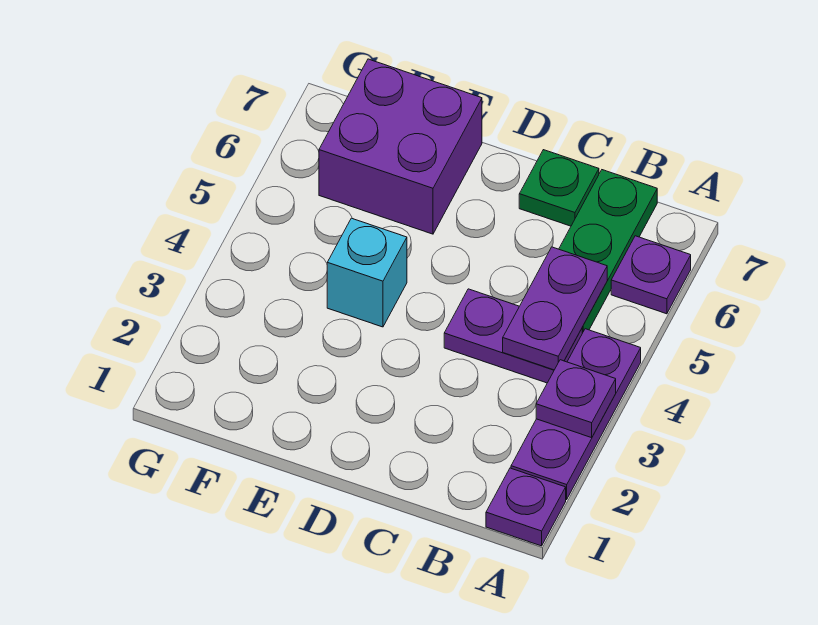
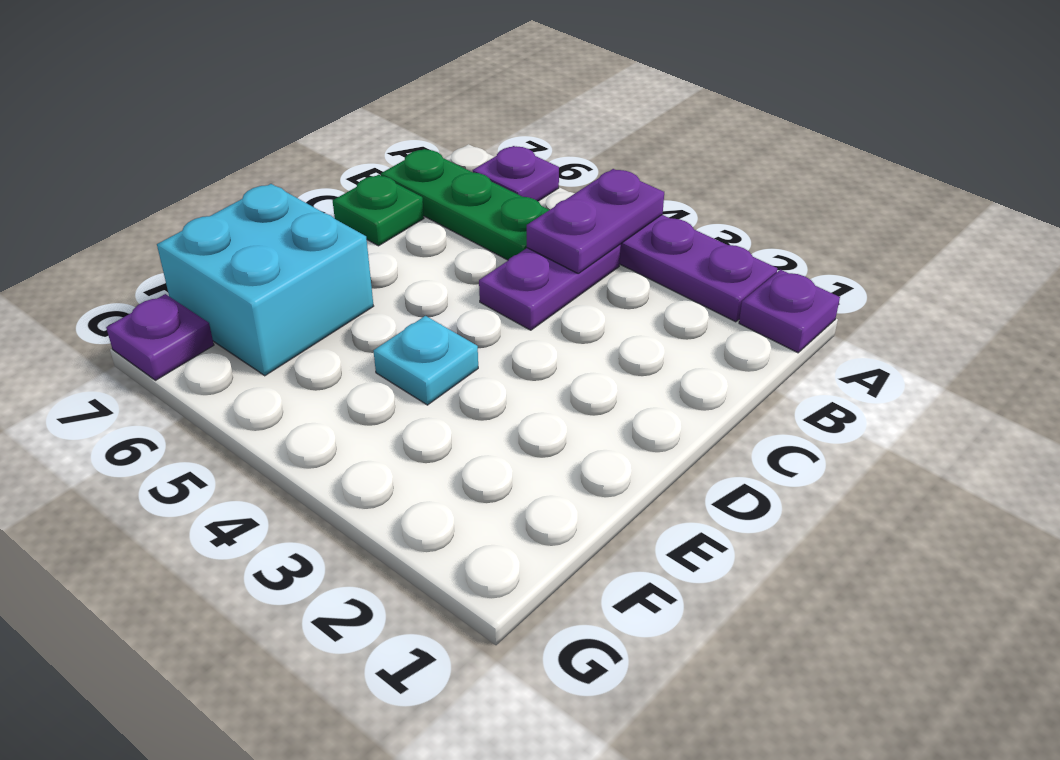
purple plate A3 level 2 -> purple plate G7 level 1
purple plate B4:B5 level 2 -> purple plate A4:B4 level 2
cyan brick E4 level 1 -> cyan plate E4 level 1
purple brick E6:F7 level 1 -> cyan brick E6:F7 level 1

